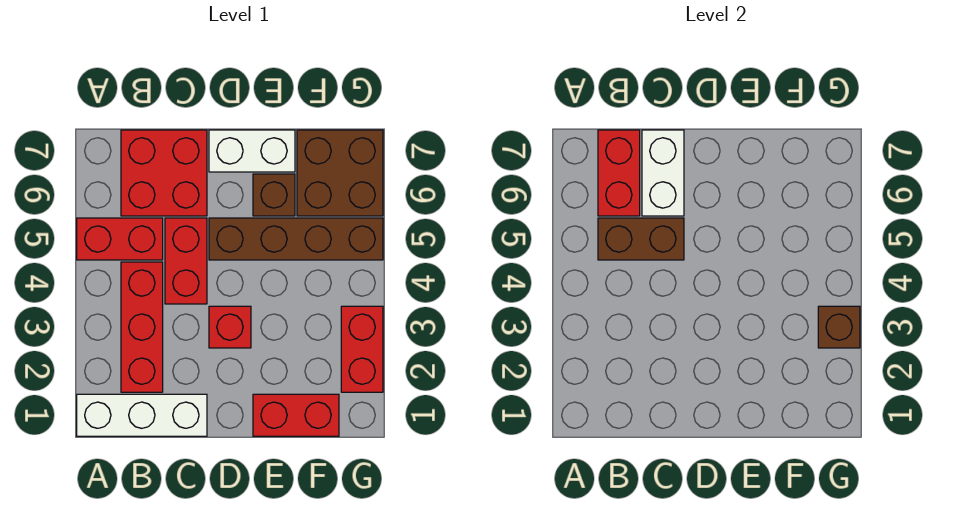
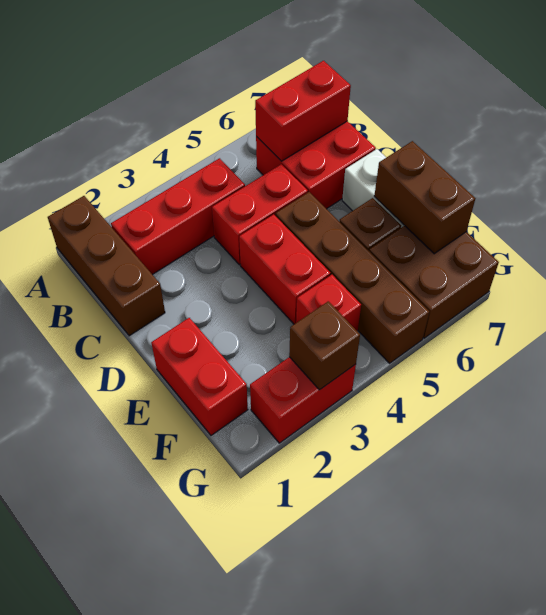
white brick A1:C1 level 1 -> brown brick A1:C1 level 1
red brick A5:B5 level 1 -> red brick D4:E4 level 1
brown brick B5:C5 level 2 -> brown brick E7:F7 level 2
white brick C6:C7 level 2 -> none
red brick D3 level 1 -> red brick F4 level 1

